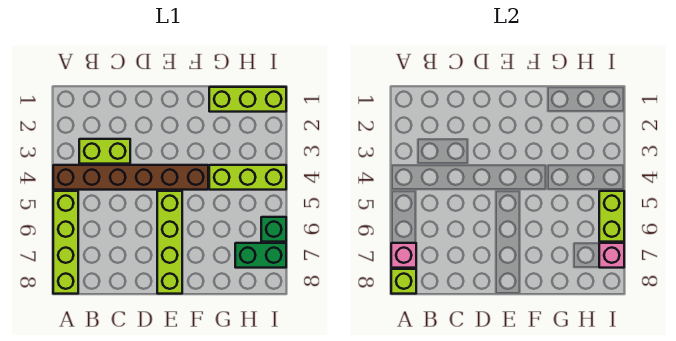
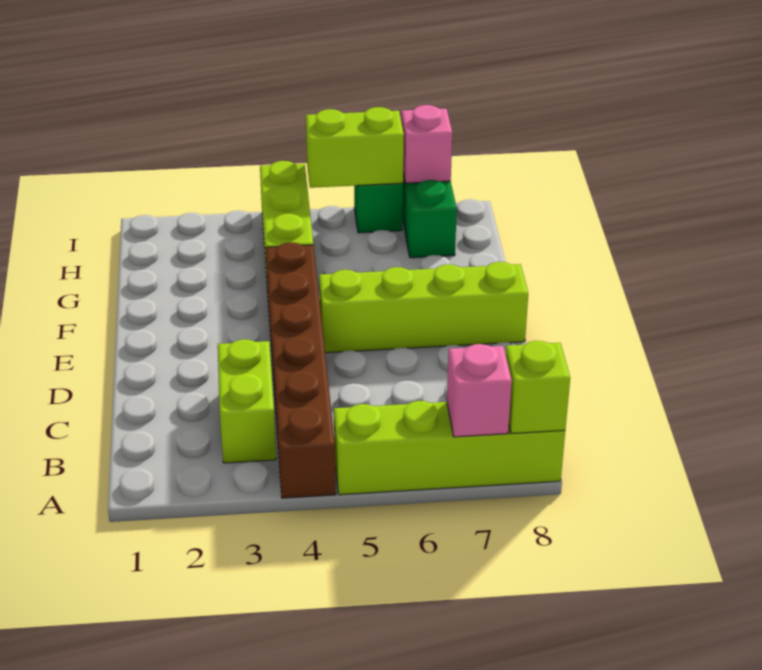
lime brick G1:I1 level 1 -> none

